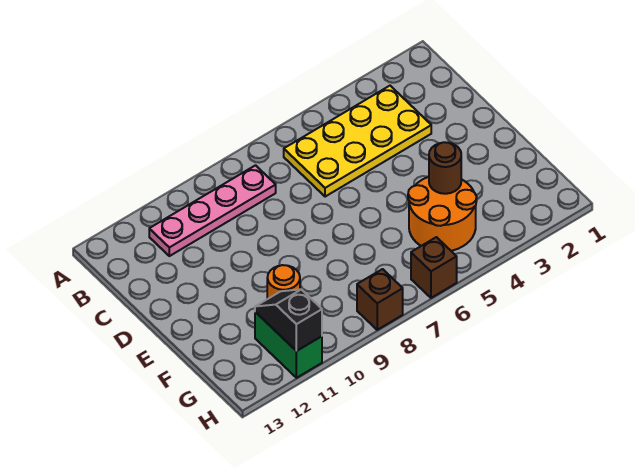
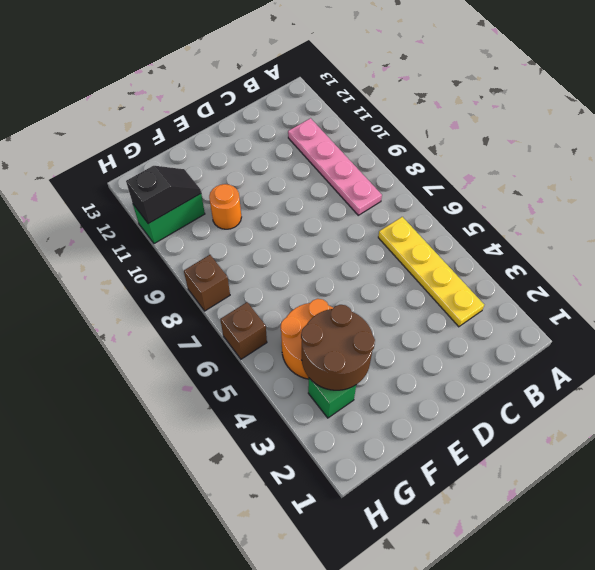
yellow plate B3:C6 level 1 -> yellow plate B3:B6 level 1
brown round brick F4 level 2 -> brown round brick F3:G4 level 2
none -> green brick G3 level 1

